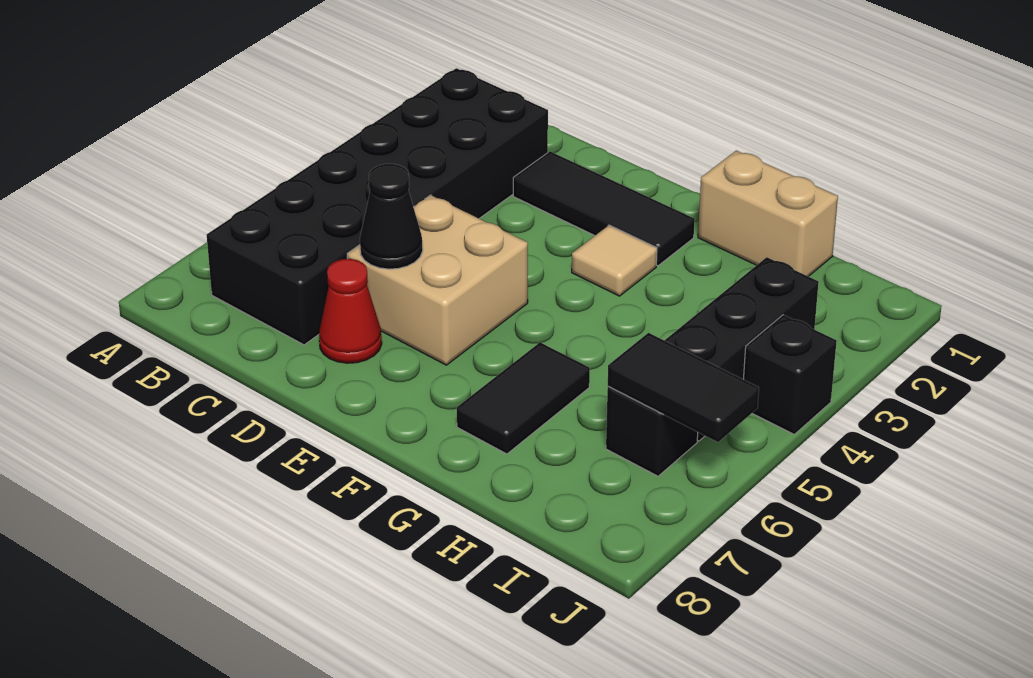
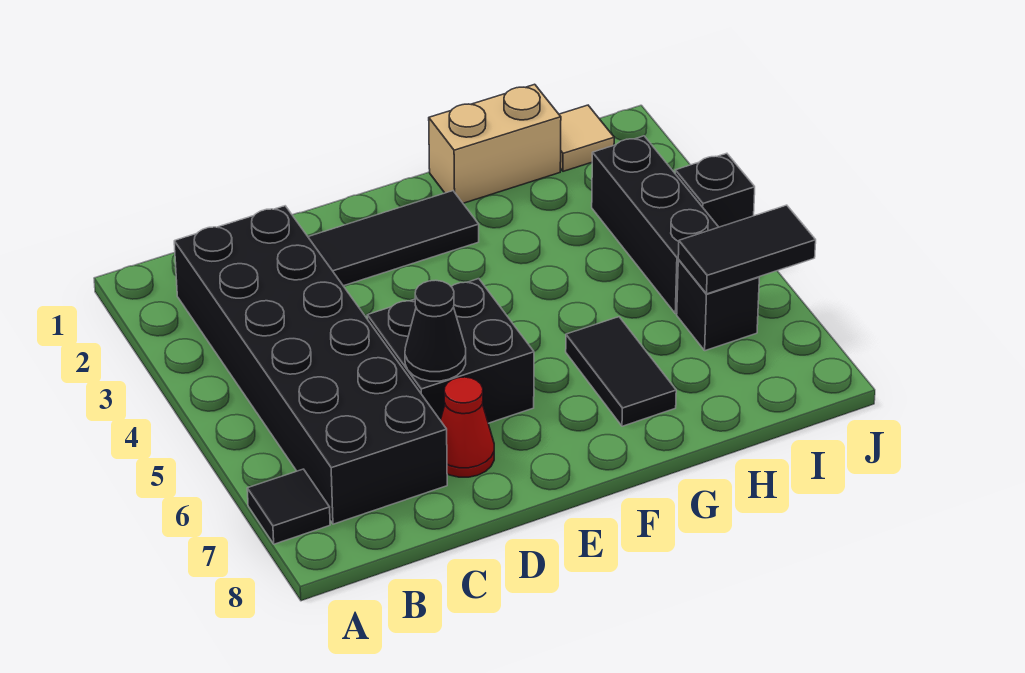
none -> black tile A7 level 1
tan brick D5:E6 level 1 -> black brick D5:E6 level 1
tan tile F3 level 1 -> tan tile I1 level 1

